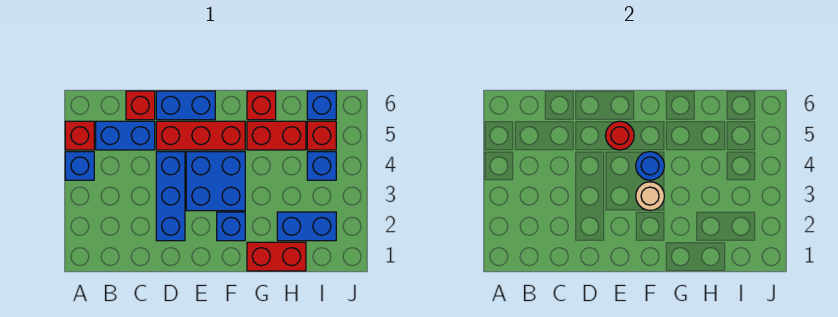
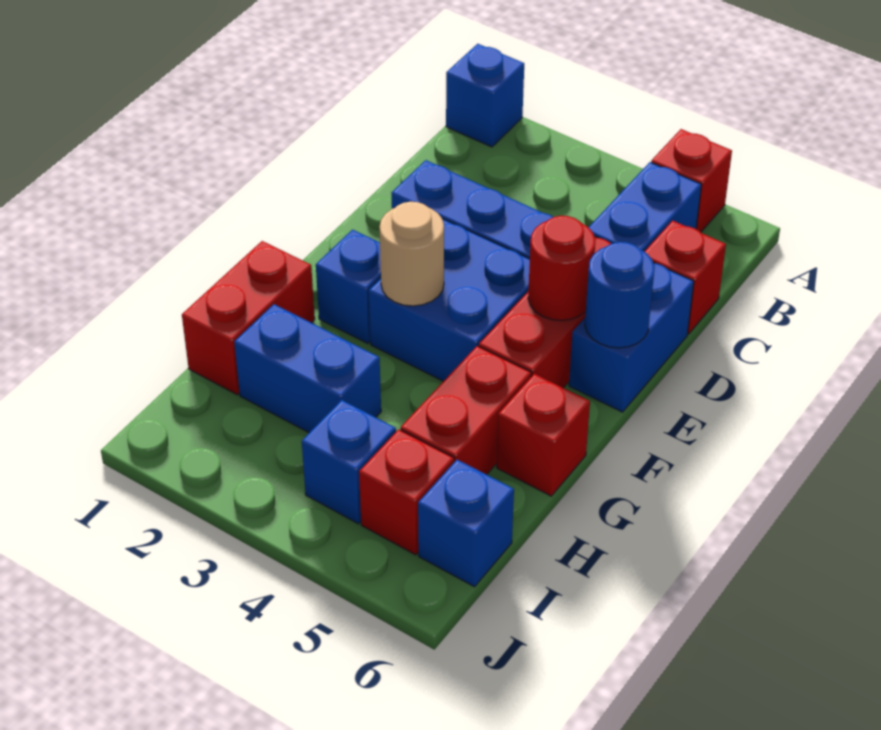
blue brick A4 level 1 -> blue brick A1 level 1
blue round brick F4 level 2 -> blue round brick E6 level 2
blue brick H2:I2 level 1 -> blue brick H2:H3 level 1

